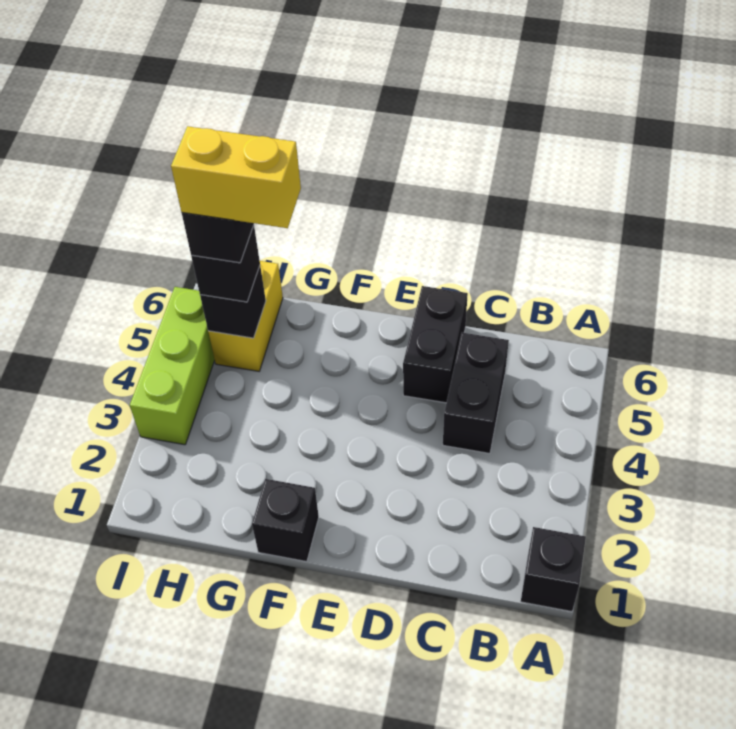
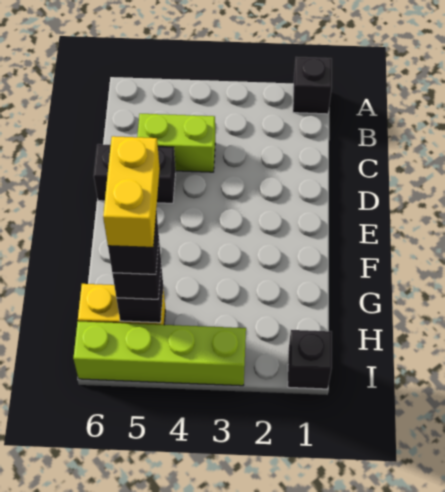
black brick C4:C5 level 1 -> lime brick C4:C5 level 1
black brick F1 level 1 -> black brick I1 level 1
lime brick I3:I5 level 1 -> lime brick I3:I6 level 1

